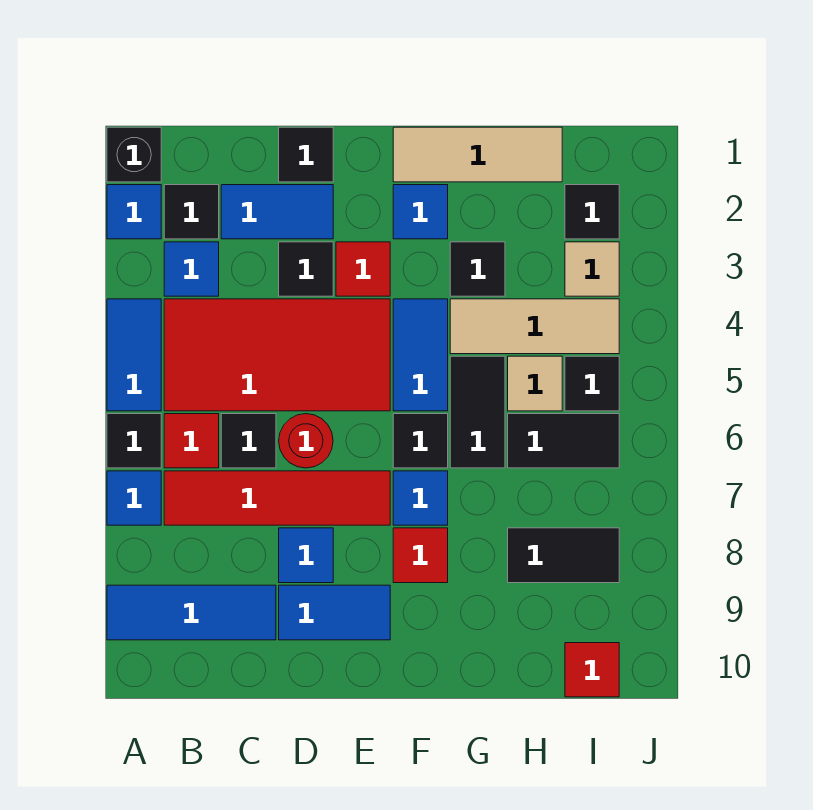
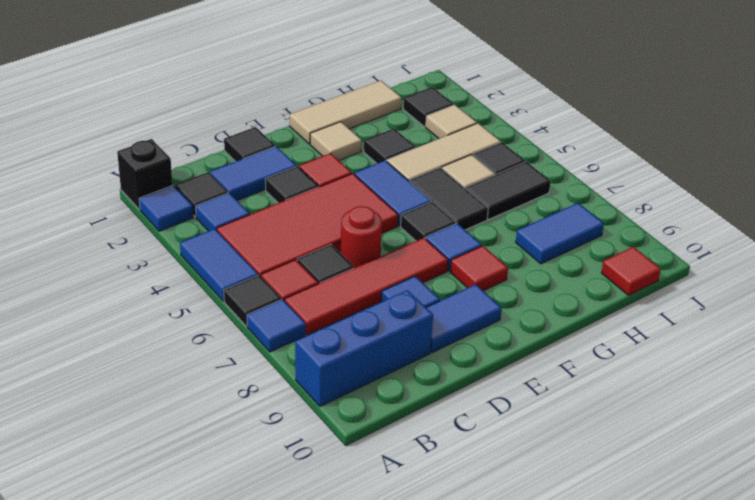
blue tile A9:C9 level 1 -> blue brick A9:C9 level 1
blue tile F2 level 1 -> tan tile F2 level 1
black tile H8:I8 level 1 -> blue tile H8:I8 level 1

